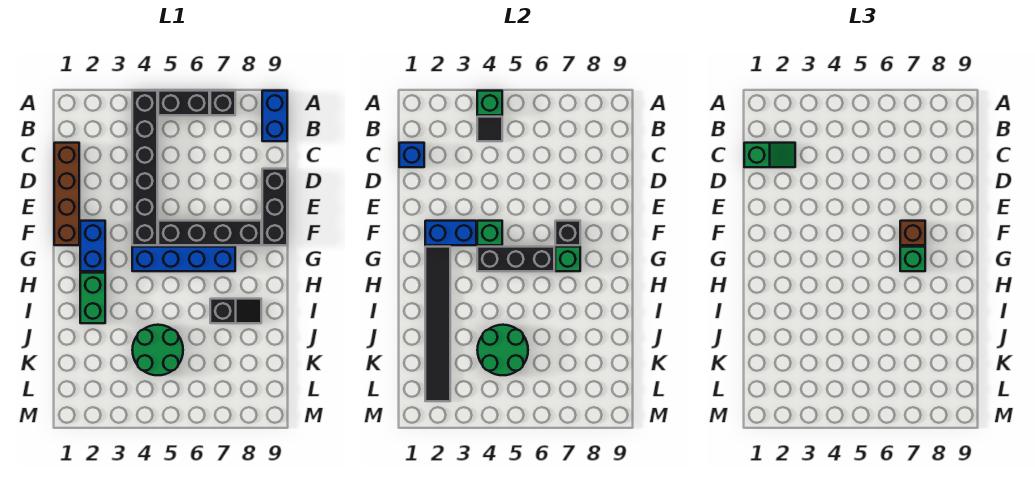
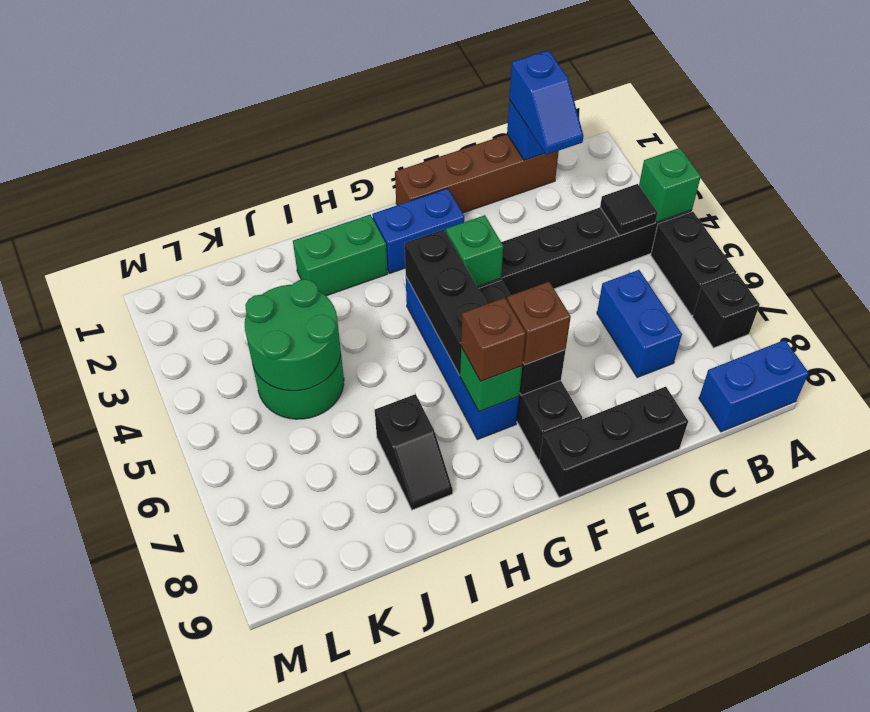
green slope C1:C2 level 3 top 1 -> blue slope C1:C2 level 3 top 1
blue brick F2:F3 level 2 -> blue brick C6:C7 level 1
black tile G2:L2 level 2 -> none
green brick G7 level 3 -> brown brick G7 level 3

